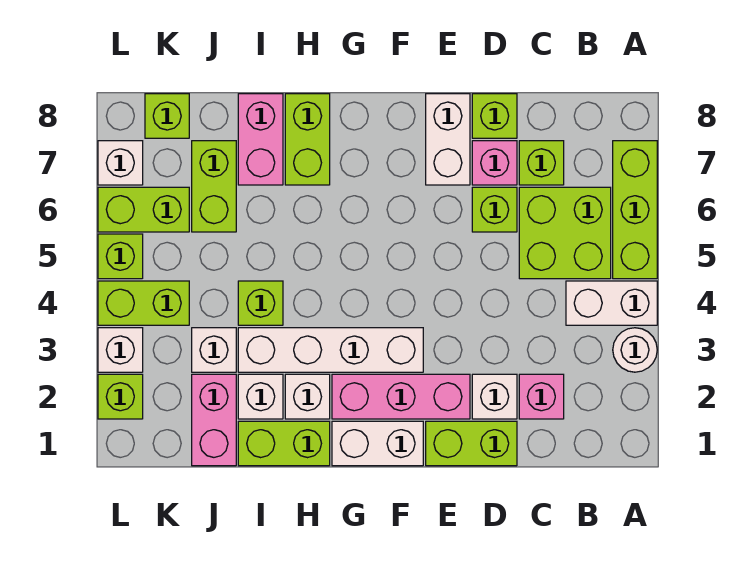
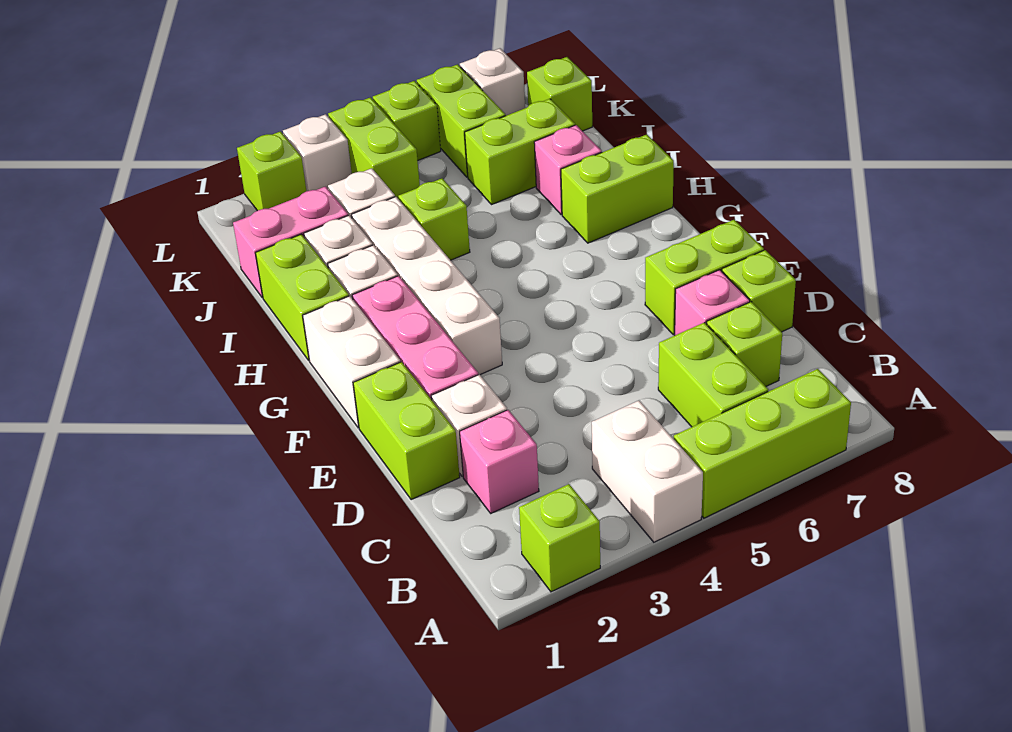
white round brick A3 level 1 -> none
lime brick B5:C6 level 1 -> lime brick B6:C6 level 1
lime brick D6 level 1 -> lime brick A2 level 1
white brick E7:E8 level 1 -> lime brick E7:E8 level 1
pink brick I7:I8 level 1 -> pink brick I7 level 1

